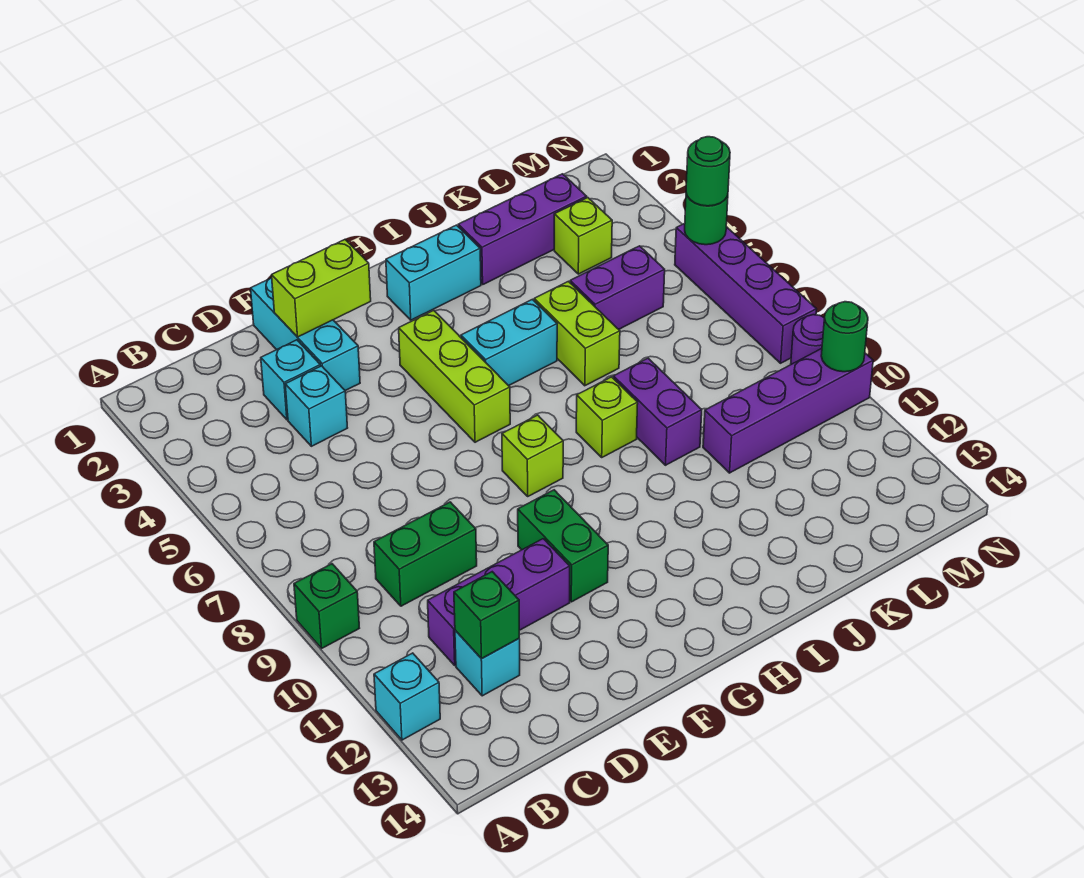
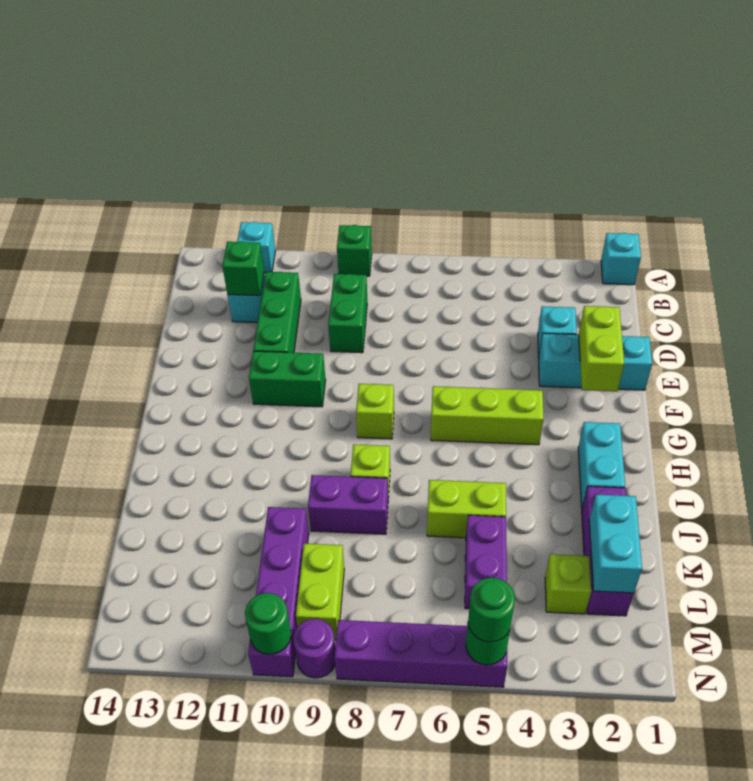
purple brick C11:E11 level 1 -> green brick C11:E11 level 1
cyan brick D4 level 1 -> cyan brick A1 level 1
cyan brick H5:I5 level 1 -> cyan brick K2:L2 level 2
none -> lime brick L9:M9 level 1

